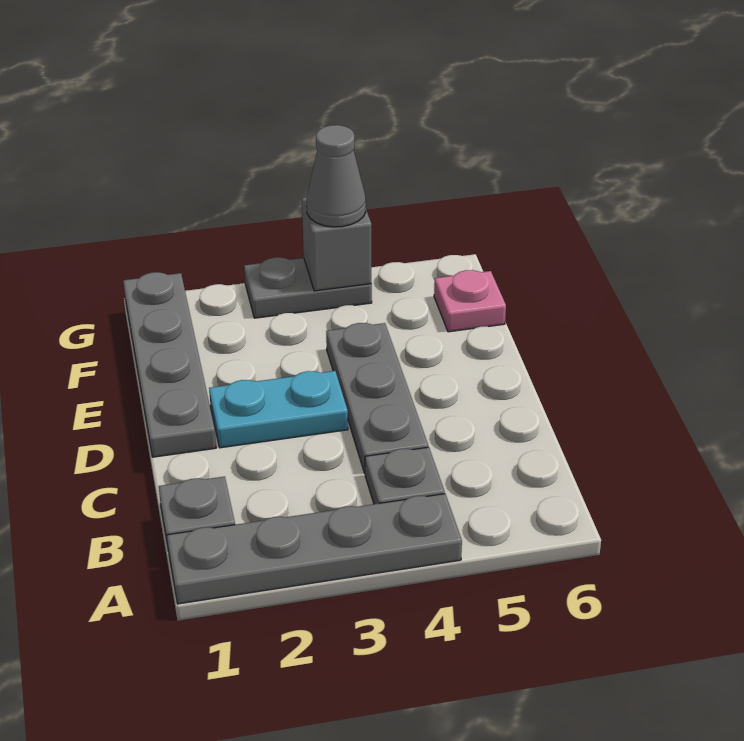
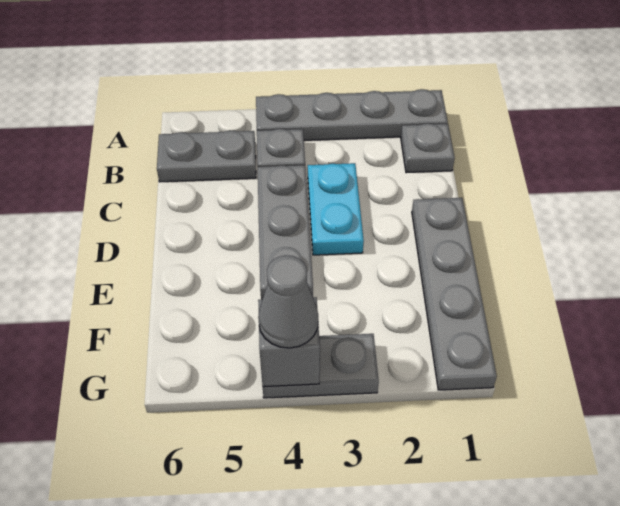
none -> grey plate B5:B6 level 1
cyan plate D2:D3 level 1 -> cyan plate C3:D3 level 1
pink plate F6 level 1 -> none

